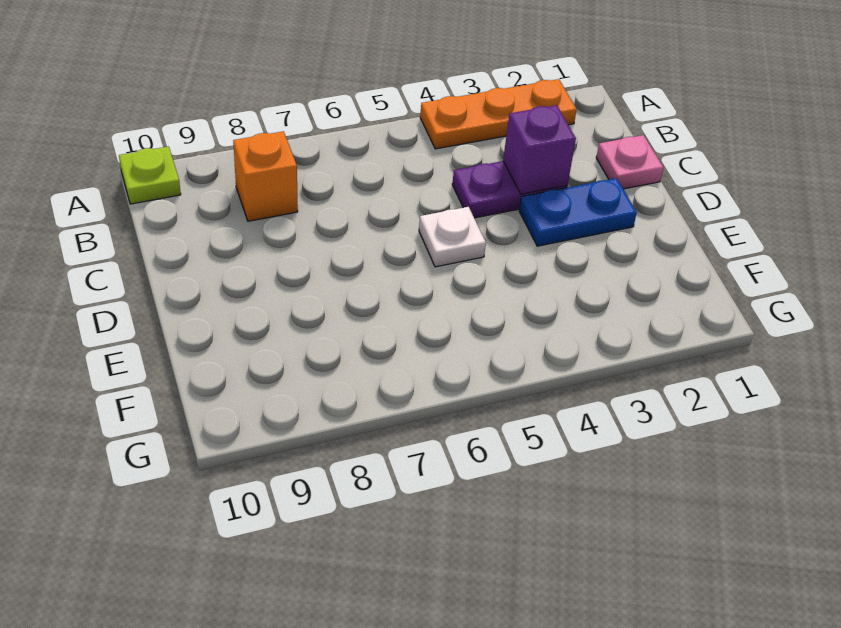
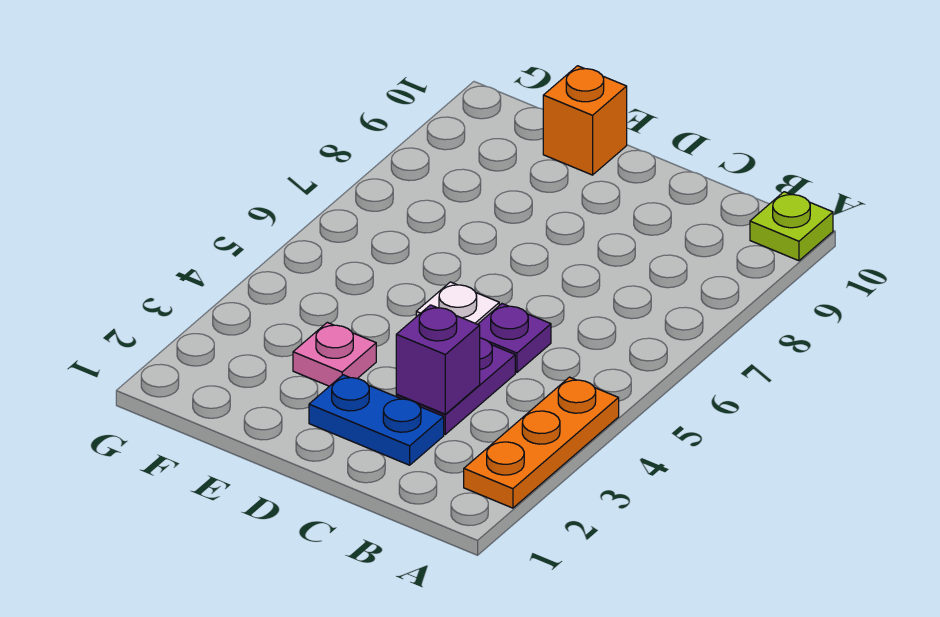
orange brick B8 level 1 -> orange brick E10 level 1
pink plate C1 level 1 -> pink plate E3 level 1
none -> purple plate C5 level 1
blue plate D2:D3 level 1 -> blue plate C2:D2 level 1

